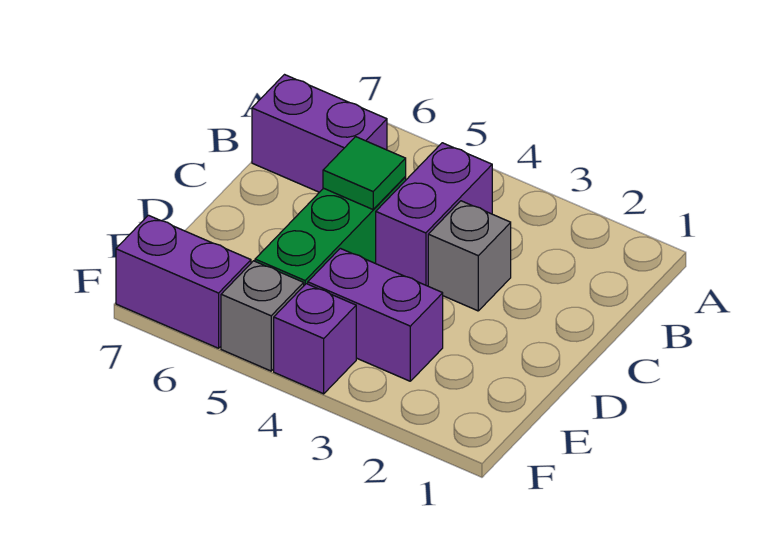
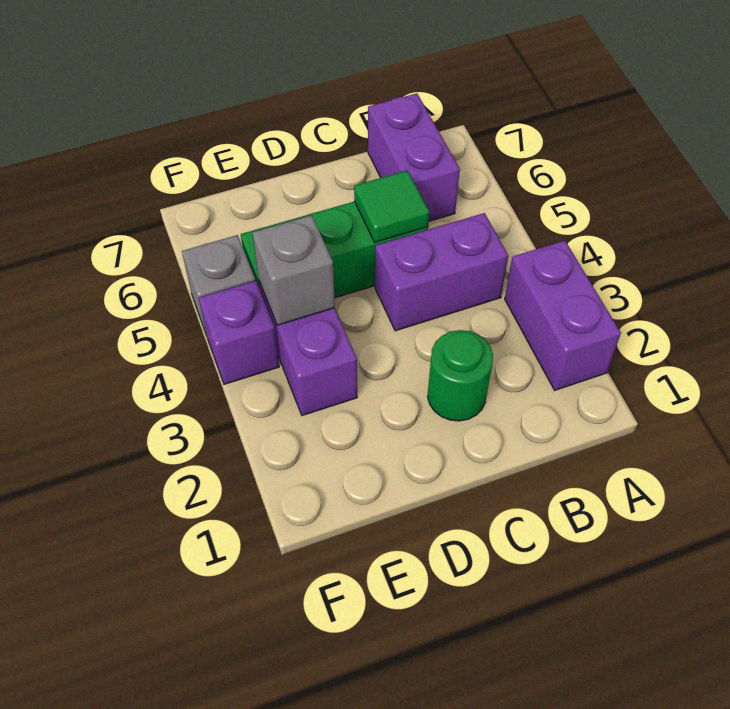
none -> green round brick C2 level 1
grey brick C3 level 1 -> grey brick E4 level 2
purple brick F6:F7 level 1 -> purple brick A2:A3 level 1

